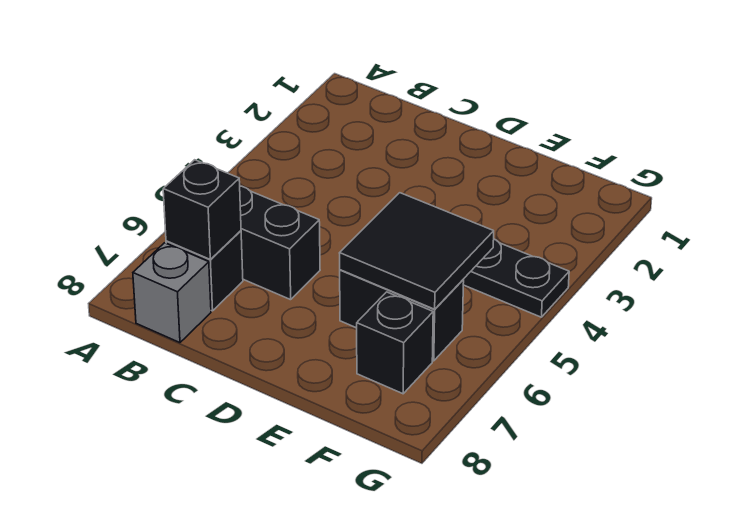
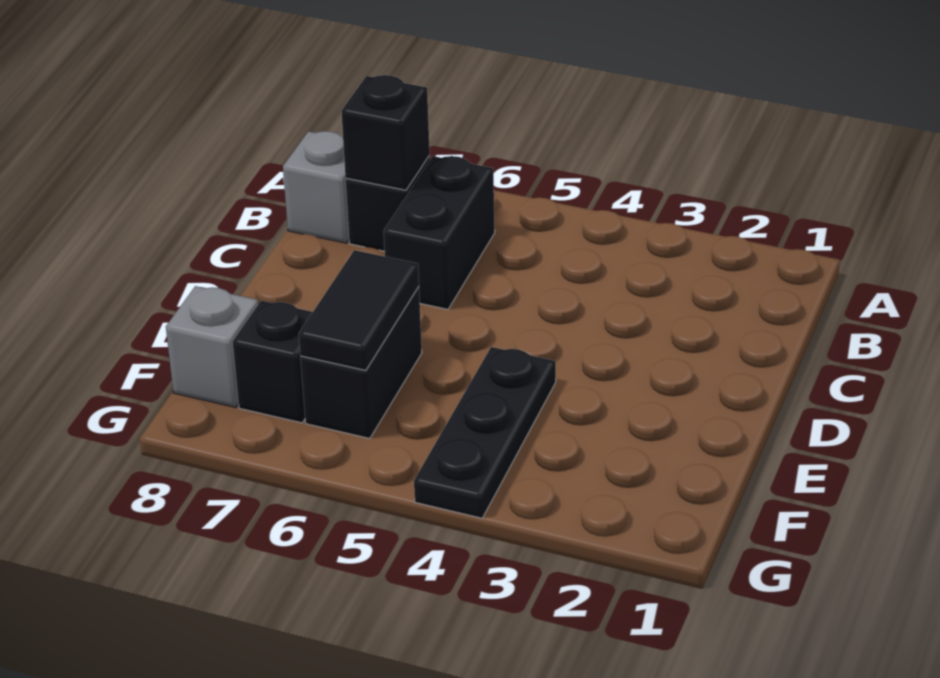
black tile E5:F6 level 2 -> black tile E6:F6 level 2
none -> grey brick F8 level 1

